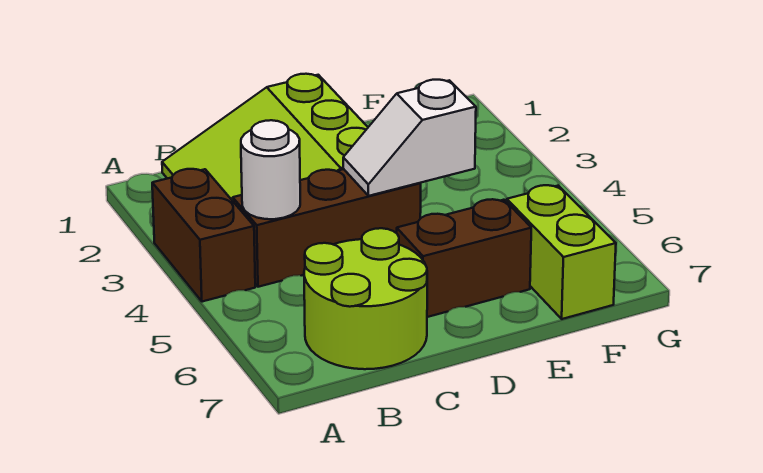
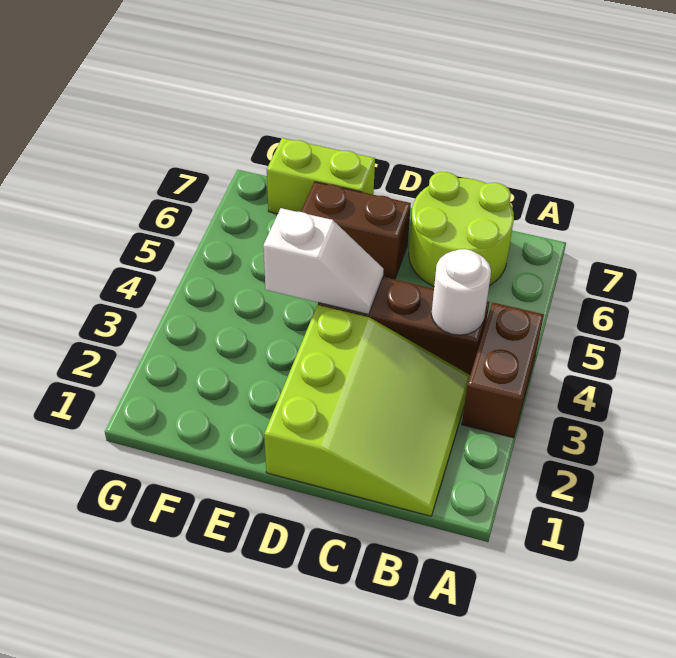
lime brick F6:F7 level 1 -> lime brick E7:F7 level 1

